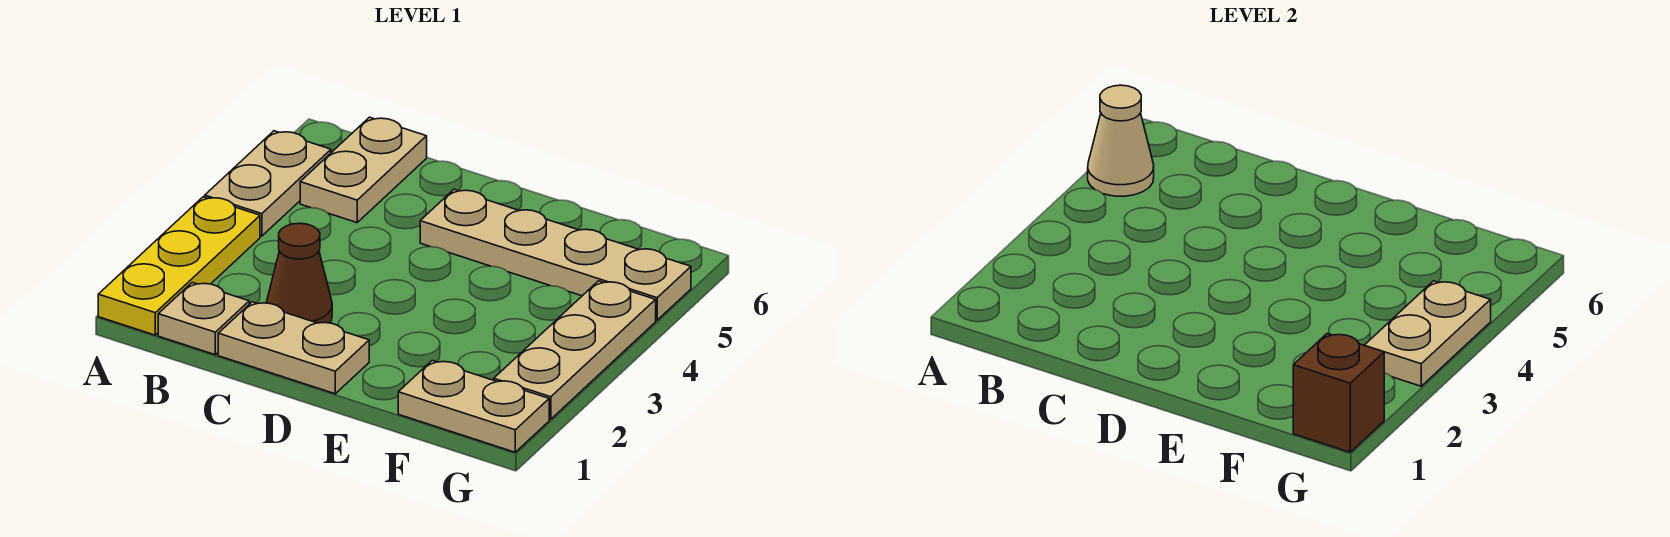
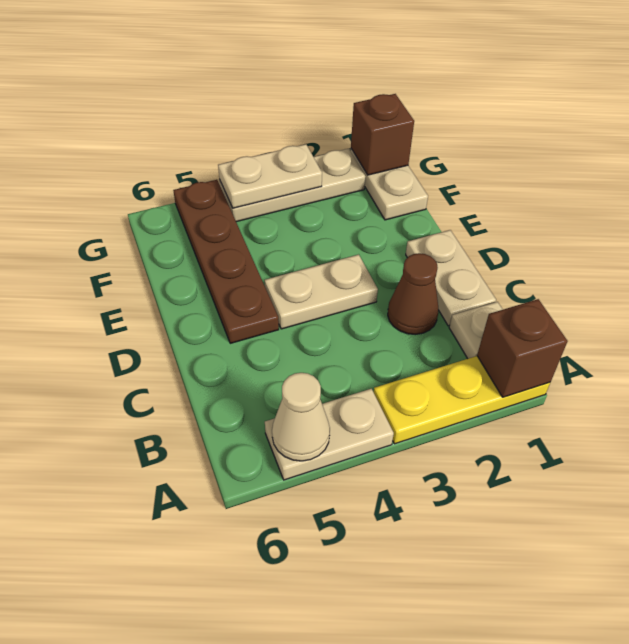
none -> brown brick A1 level 2
tan plate B5:B6 level 1 -> tan plate D3:D4 level 1
tan plate D5:G5 level 1 -> brown plate D5:G5 level 1

